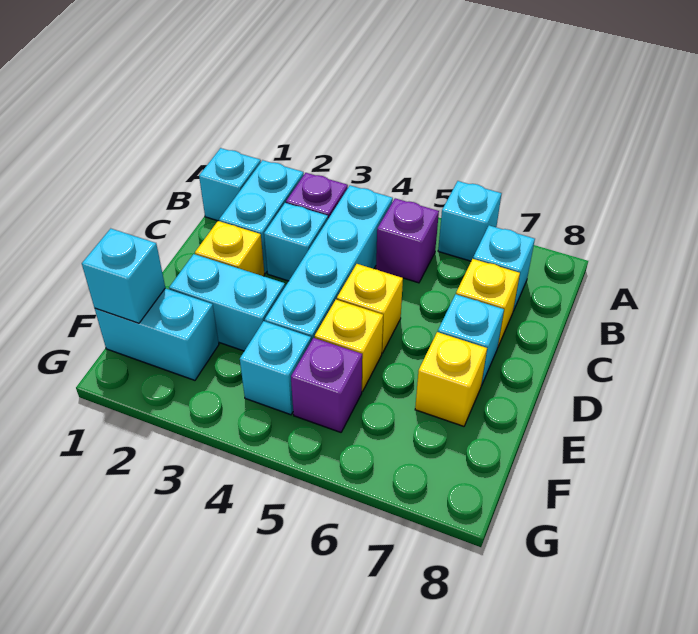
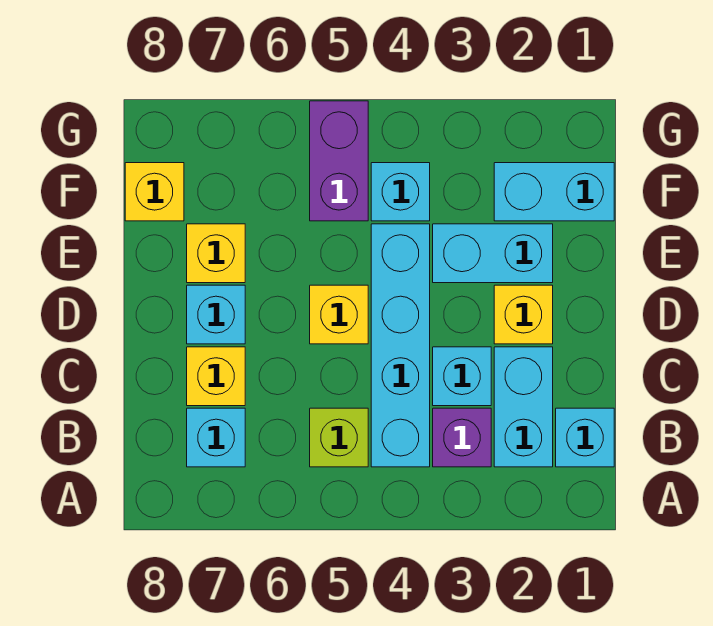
cyan brick A6 level 1 -> none
purple brick B5 level 1 -> lime brick B5 level 1
yellow brick E5 level 1 -> yellow brick F8 level 1
cyan brick F1 level 2 -> none
purple brick F5 level 1 -> purple brick F5:G5 level 1

